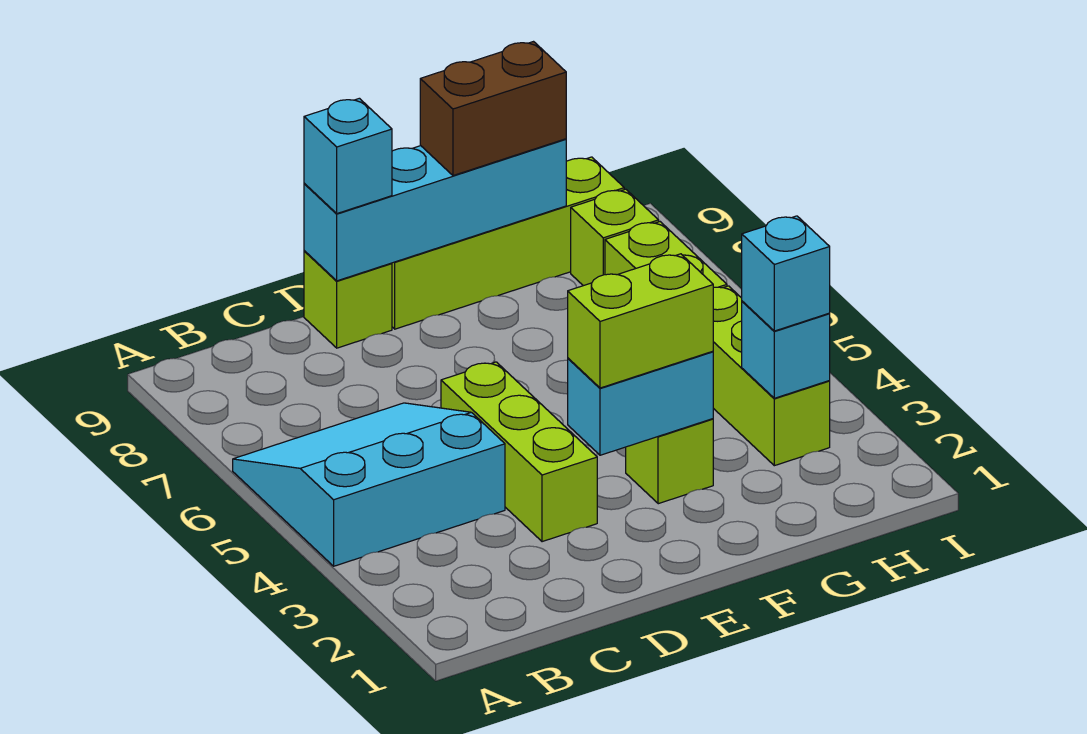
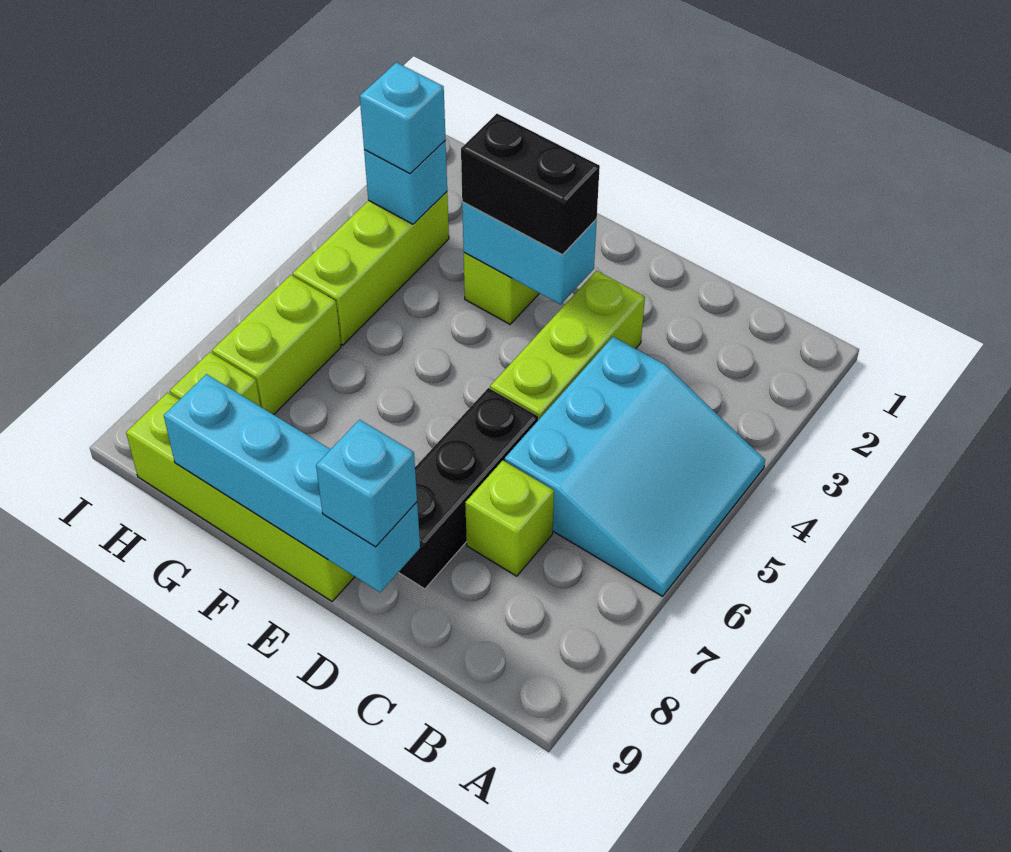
cyan slope A4:C6 level 1 top 4 -> cyan slope A4:C6 level 1 top C
none -> black brick D6:D8 level 1
lime brick D9 level 1 -> lime brick C7 level 1
lime brick E3:F3 level 3 -> black brick E3:F3 level 3
brown brick F9:G9 level 3 -> none

